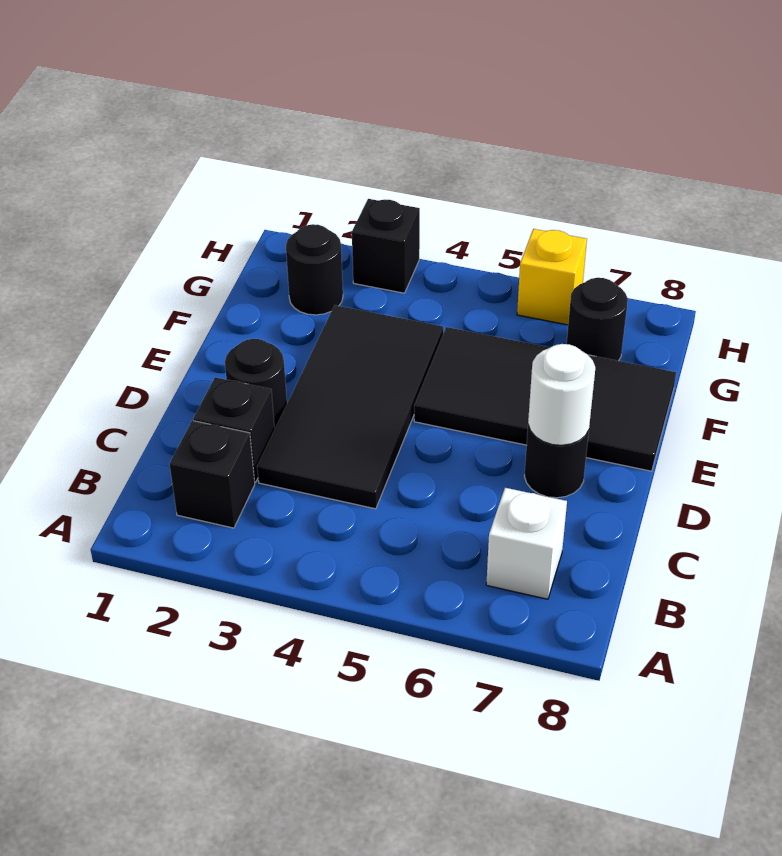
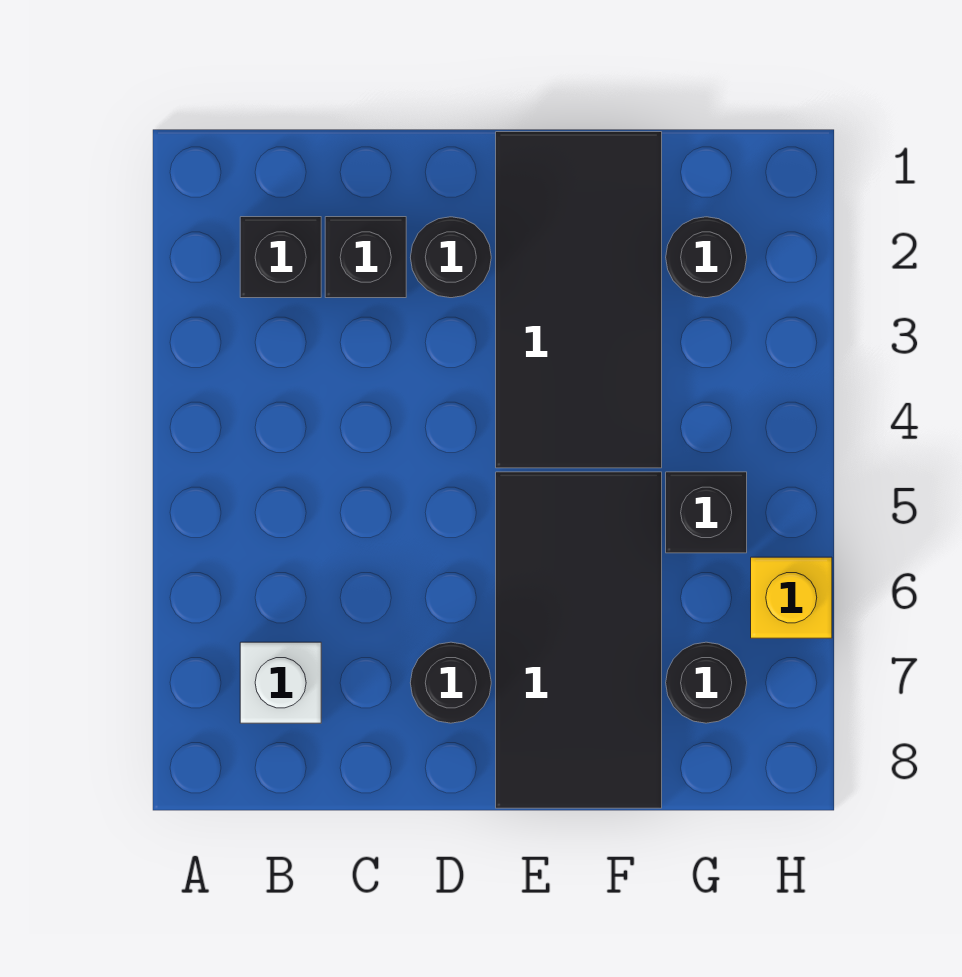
black tile C3:F4 level 1 -> black tile E1:F4 level 1
white round brick D7 level 2 -> none
black brick H3 level 1 -> black brick G5 level 1

